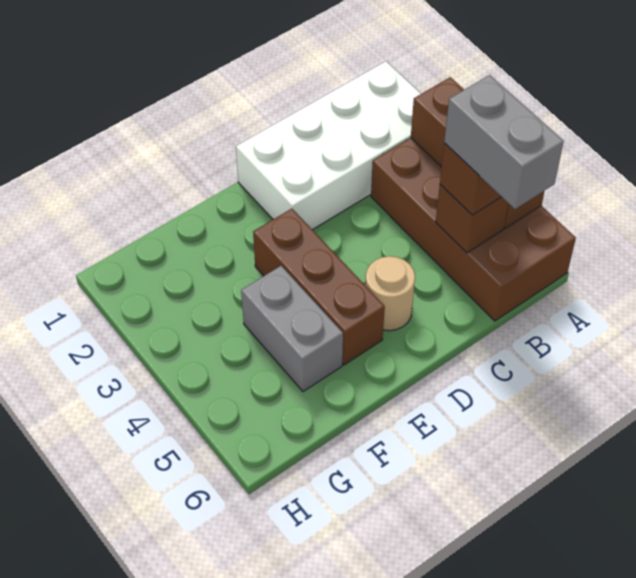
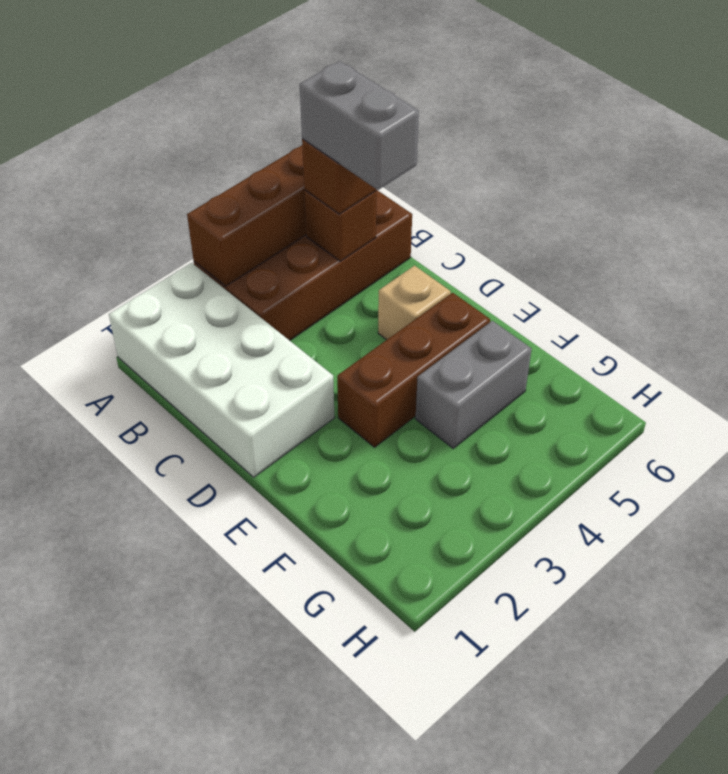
grey brick B5:B6 level 4 -> grey brick B5:C5 level 4
tan round brick D5 level 1 -> tan brick D5 level 1

